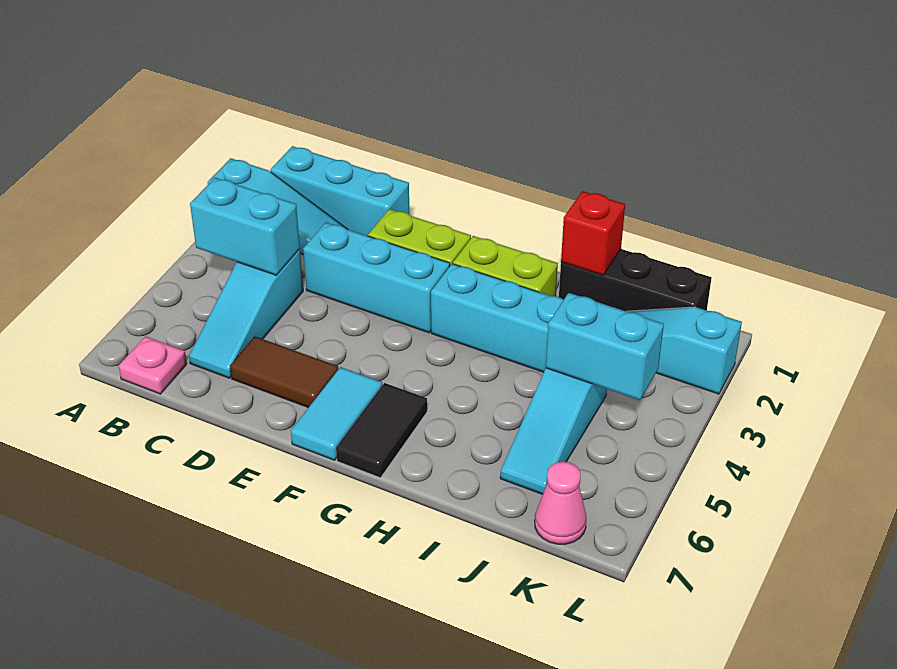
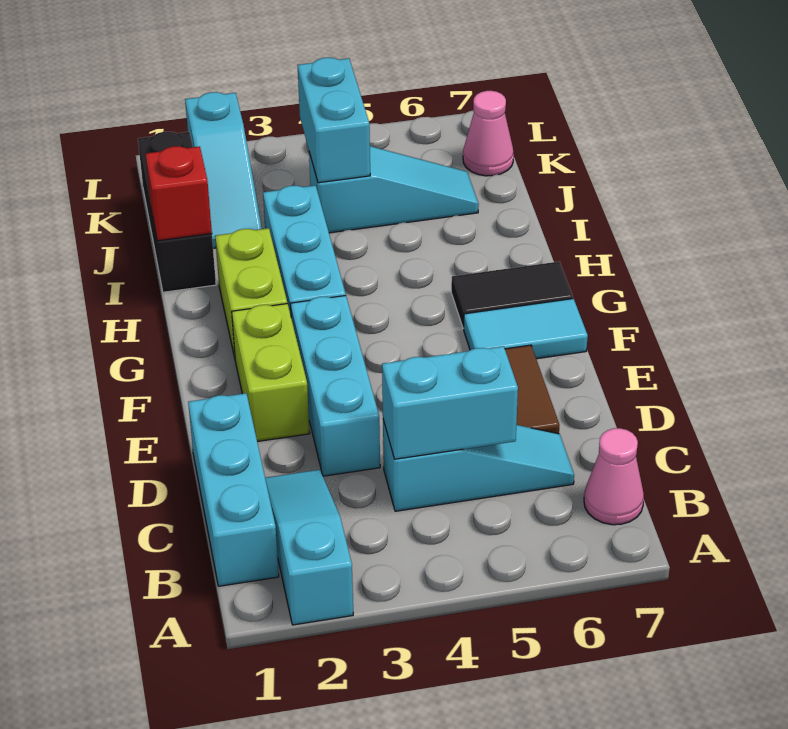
cyan brick B4:C4 level 2 -> cyan brick C4:C5 level 2
pink plate B7 level 1 -> pink cone B7 level 1

